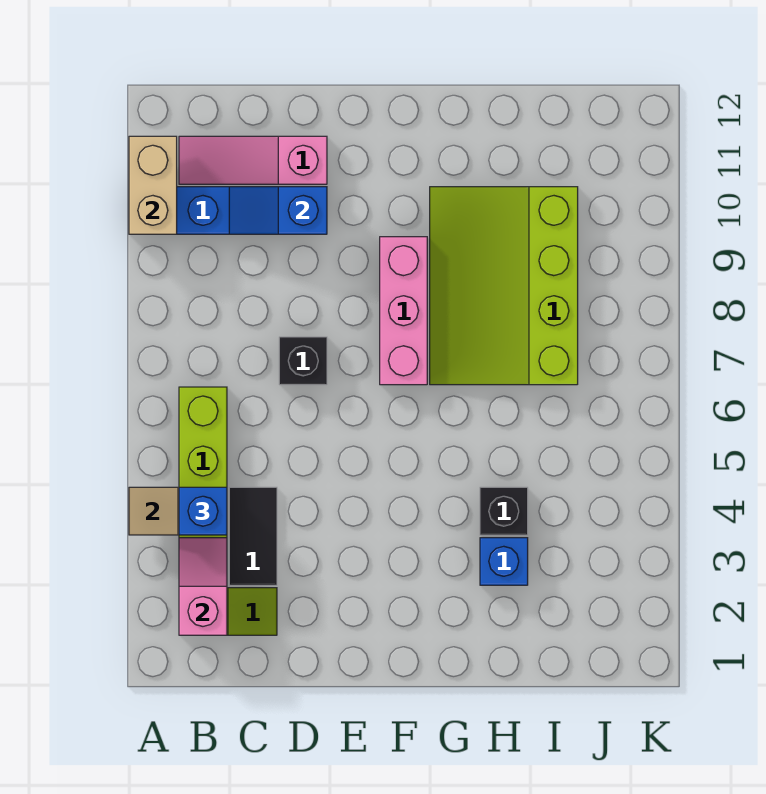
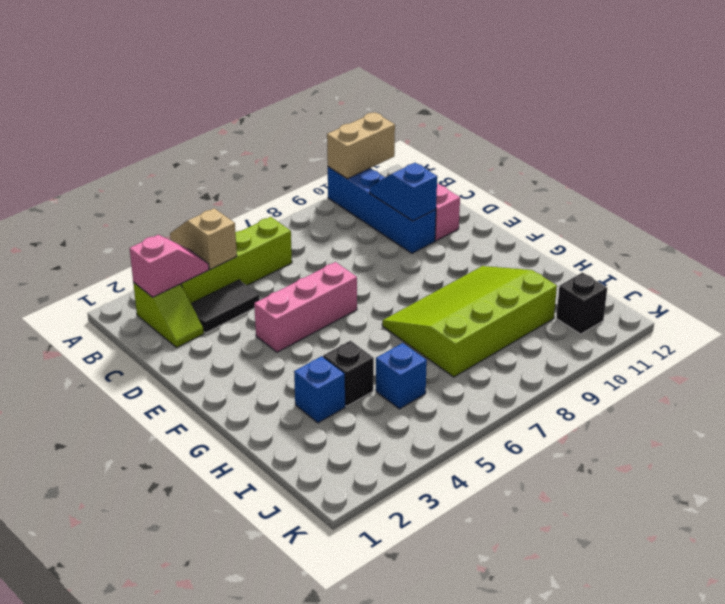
blue brick B4 level 3 -> blue brick I5 level 1
black brick D7 level 1 -> black brick J11 level 1
pink brick F7:F9 level 1 -> pink brick E4:E6 level 1

